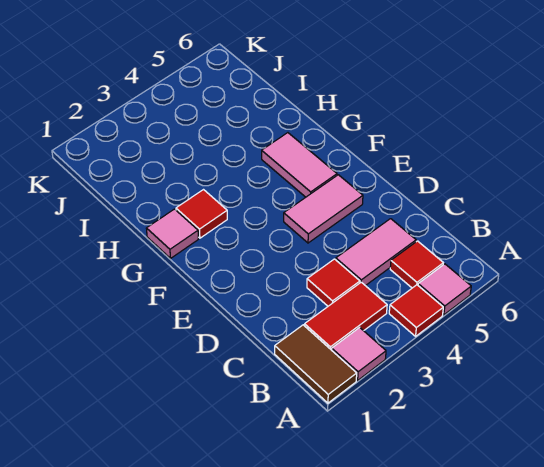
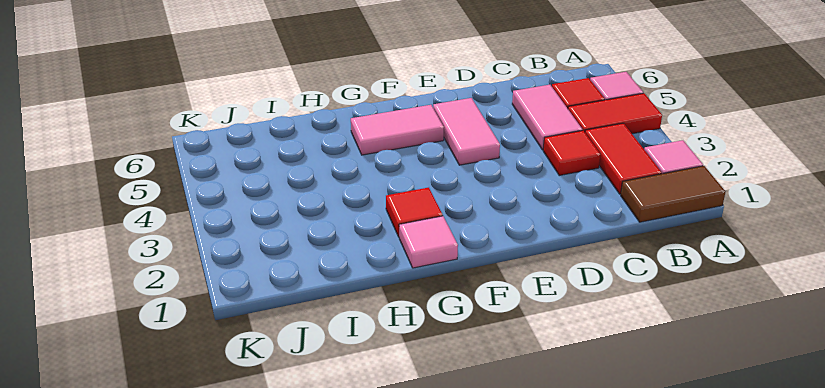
red tile A4 level 1 -> red tile A4:B4 level 1

